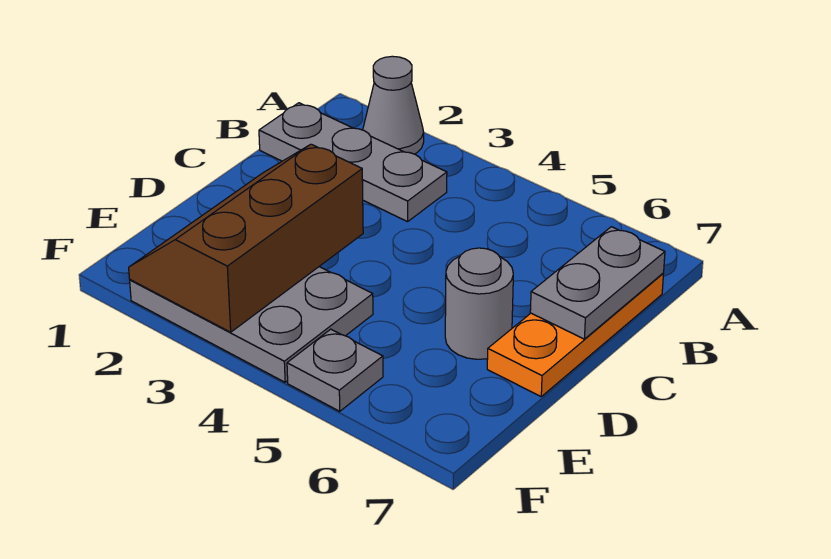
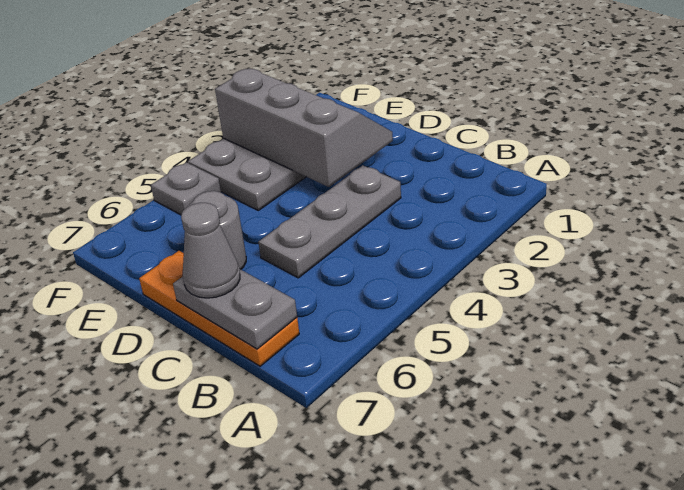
grey cone A2 level 1 -> grey cone C7 level 3
grey plate B1:B3 level 1 -> grey plate C3:C5 level 1
brown slope D2:F3 level 2 top 3 -> grey slope D2:F3 level 2 top 3

